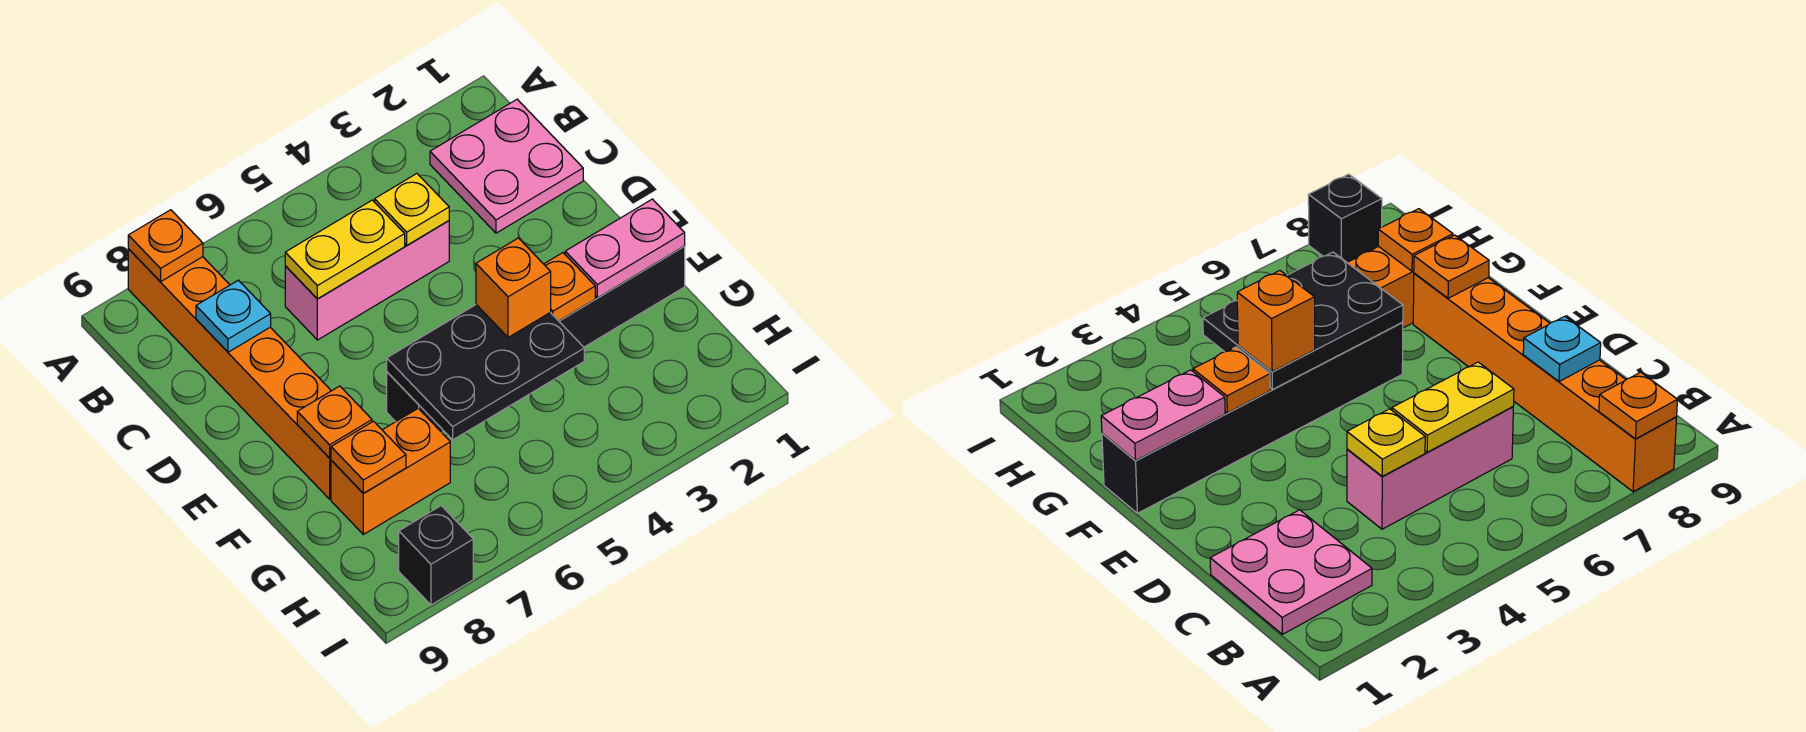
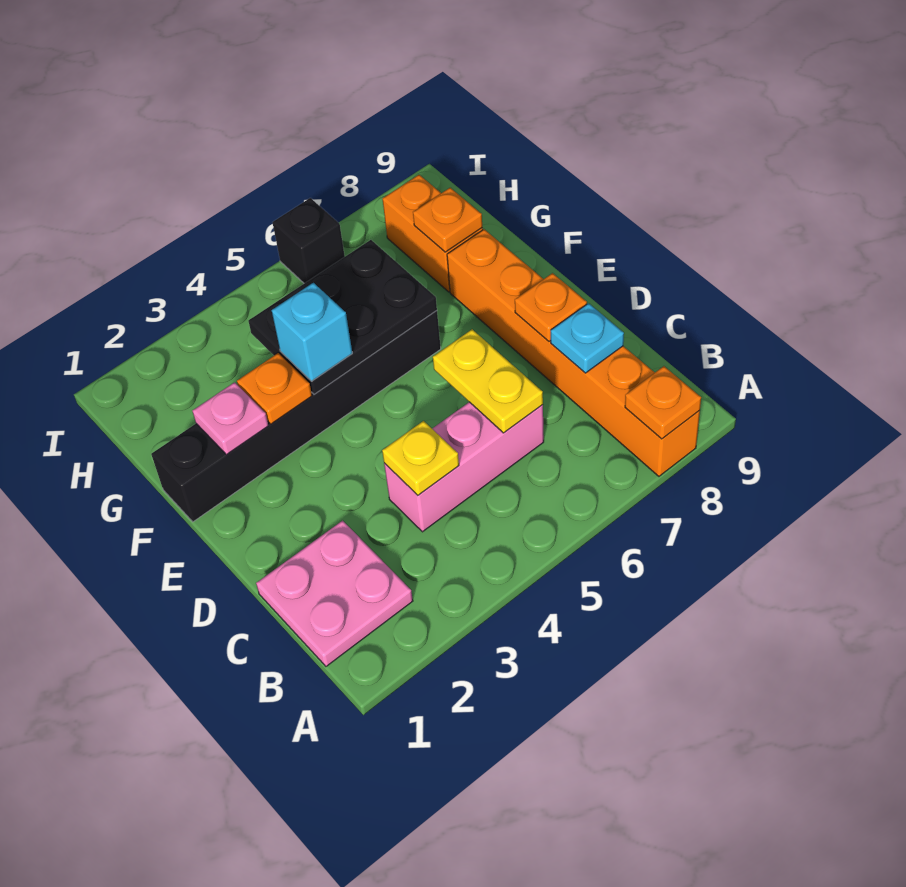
yellow plate C5:C6 level 2 -> yellow plate C6:D6 level 2
pink plate F1:F2 level 2 -> pink plate F2 level 2
orange brick F4 level 3 -> cyan brick F4 level 3
orange plate F8 level 2 -> orange plate D8 level 2
orange brick G7:G8 level 1 -> orange brick G8:H8 level 1
black brick I8 level 1 -> black brick I6 level 1

